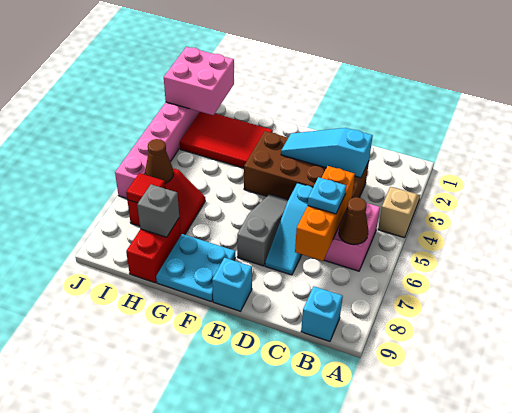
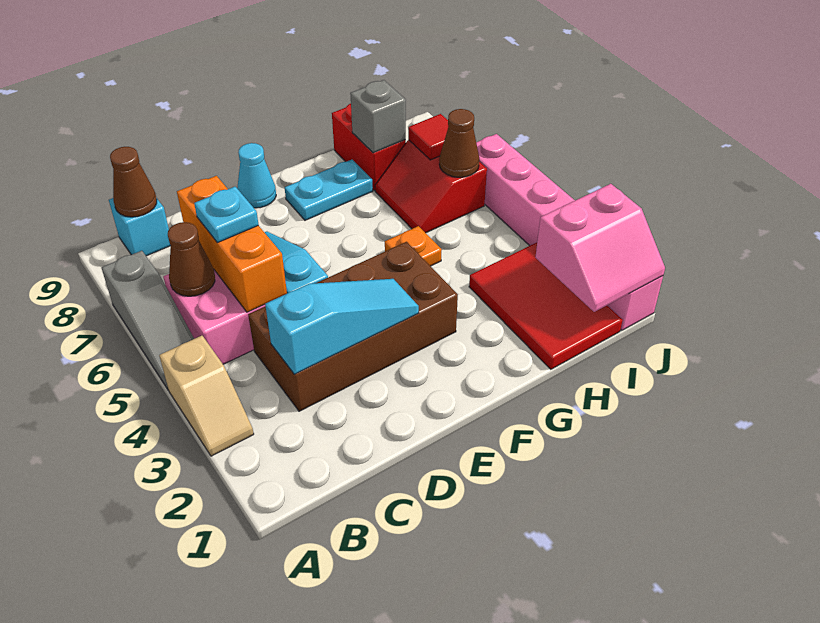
none -> brown cone B9 level 2
grey slope E5:E7 level 1 top 7 -> grey slope A5:A7 level 1 top 7
cyan brick E9 level 1 -> cyan cone E9 level 1
cyan plate F8:G9 level 1 -> cyan plate F8:G8 level 1
red tile G2:I3 level 1 -> red tile H1:I3 level 1
none -> orange plate G5 level 1
pink brick I1:J2 level 2 -> pink slope I1:J2 level 2 top 2

